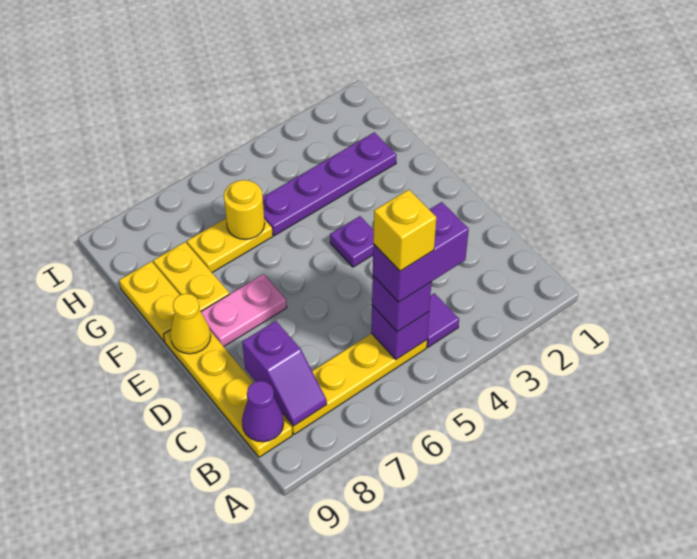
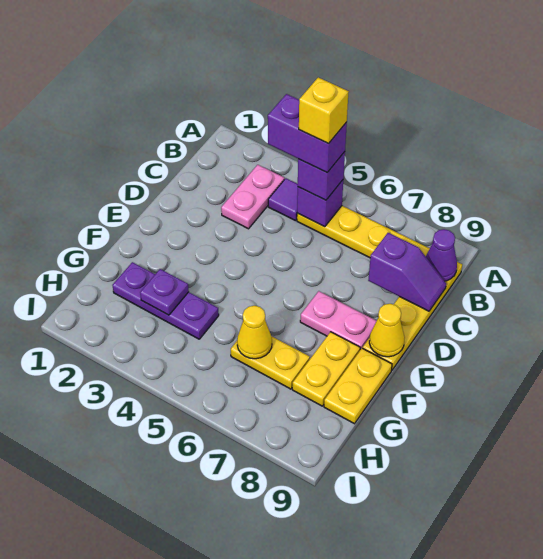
none -> pink plate B3:C3 level 1
purple slope B8:C8 level 2 top C -> purple slope C8:C9 level 2 top 8
purple plate E4 level 1 -> purple plate G3 level 2
purple plate G2:G5 level 1 -> purple plate G2:G4 level 1
yellow round brick G6 level 2 -> yellow cone G6 level 2

